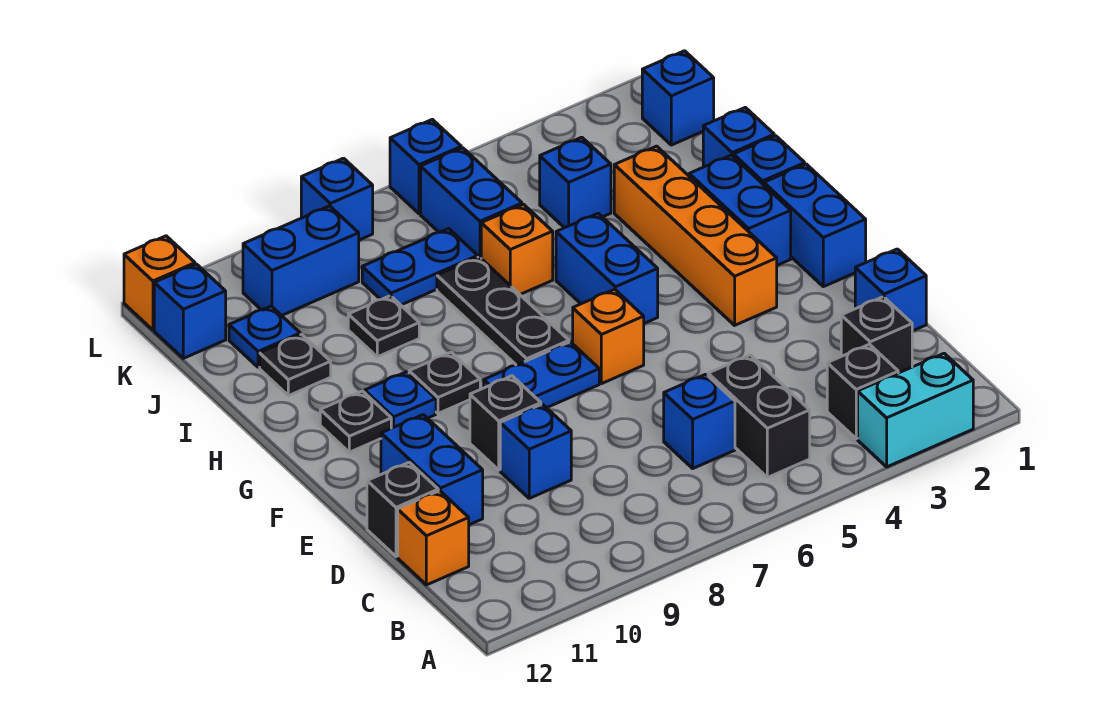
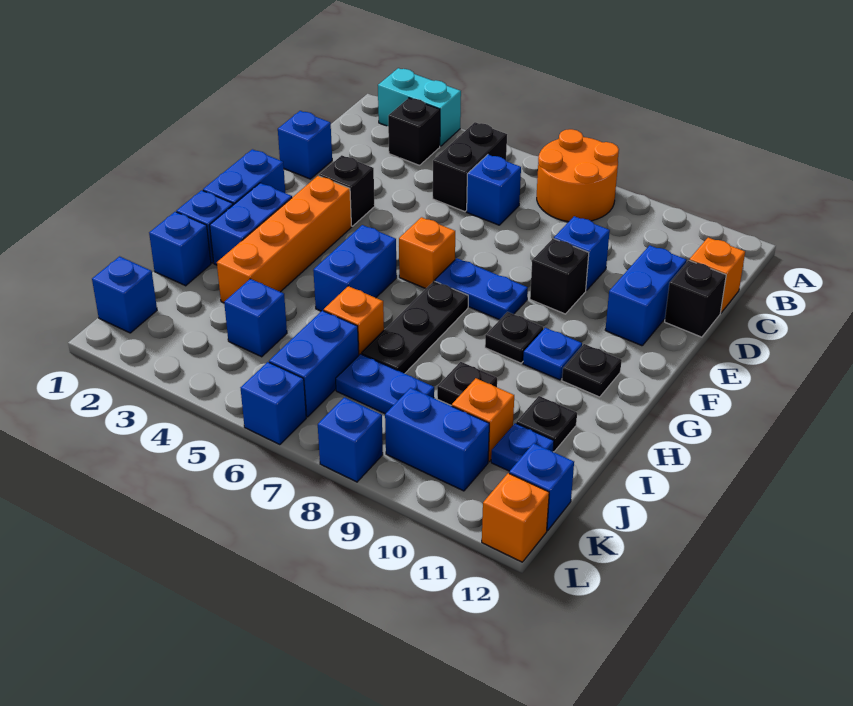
none -> orange round brick A7:B8 level 1
black brick C2 level 1 -> black brick E3 level 1
none -> orange brick J10 level 1

